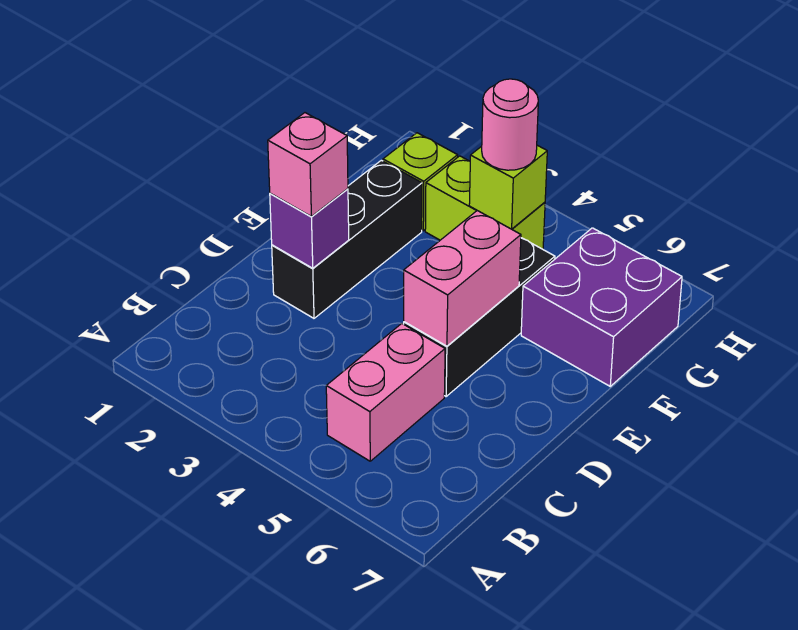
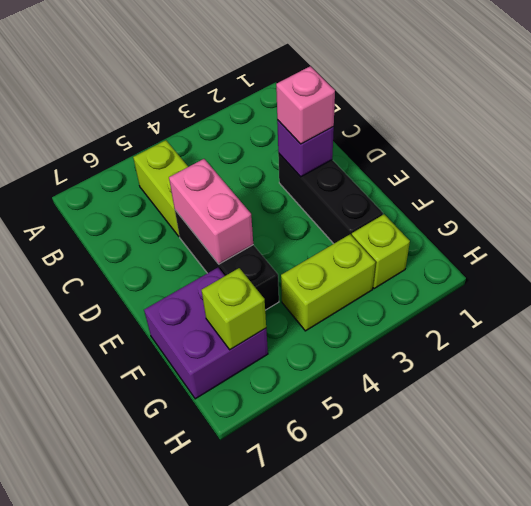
pink brick B5:C5 level 1 -> lime brick B5:C5 level 1
lime brick G4 level 2 -> lime brick G6 level 2
pink round brick G4 level 3 -> none

